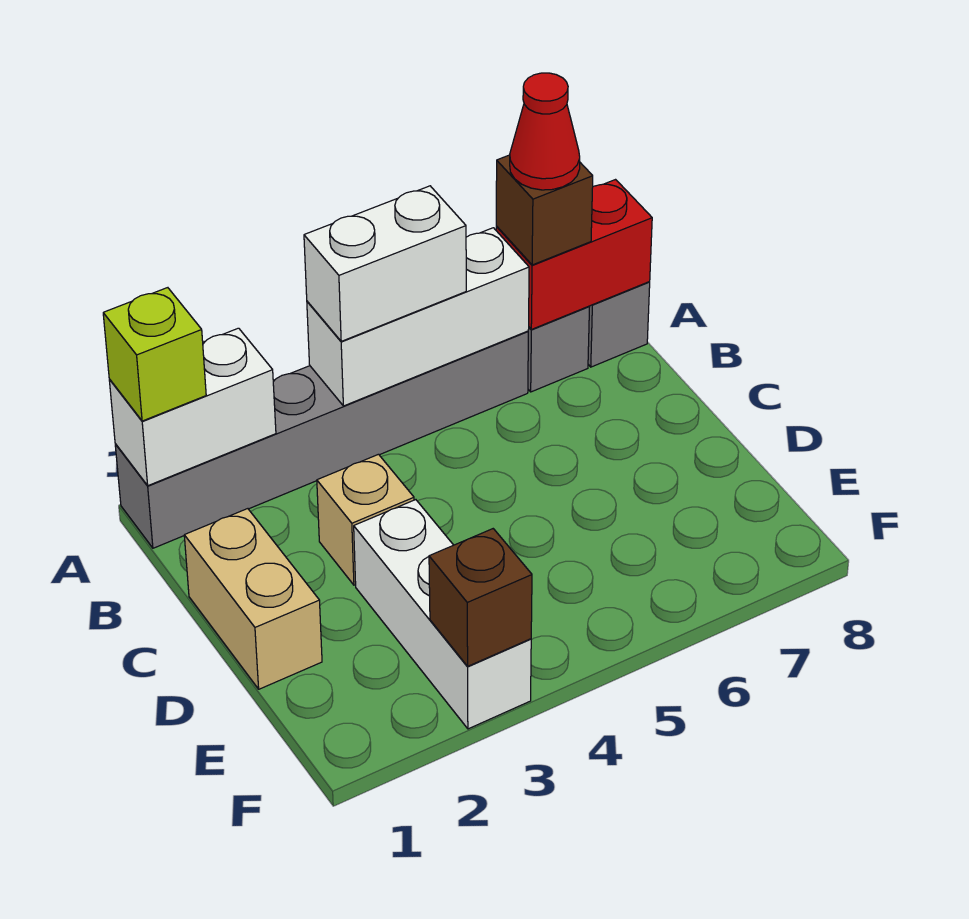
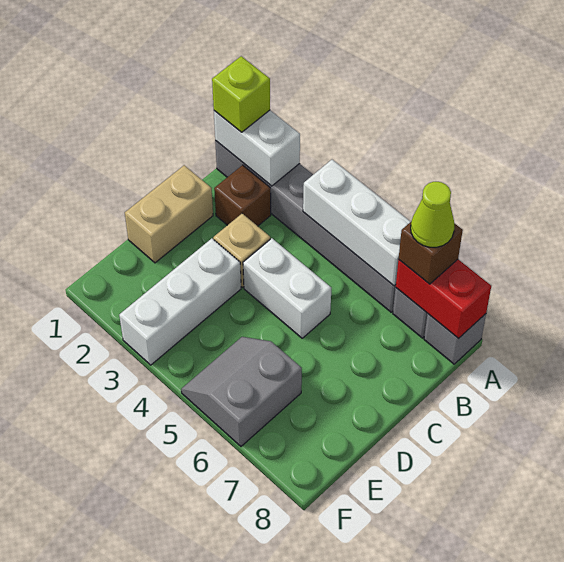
white brick A4:A5 level 3 -> white brick C4:C5 level 1
red cone A7 level 4 -> lime cone A7 level 4
none -> grey slope E5:F6 level 1 top 6
brown brick F3 level 2 -> brown brick B2 level 1

